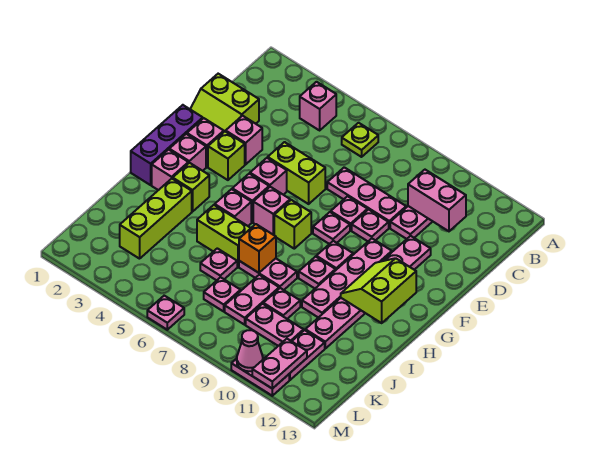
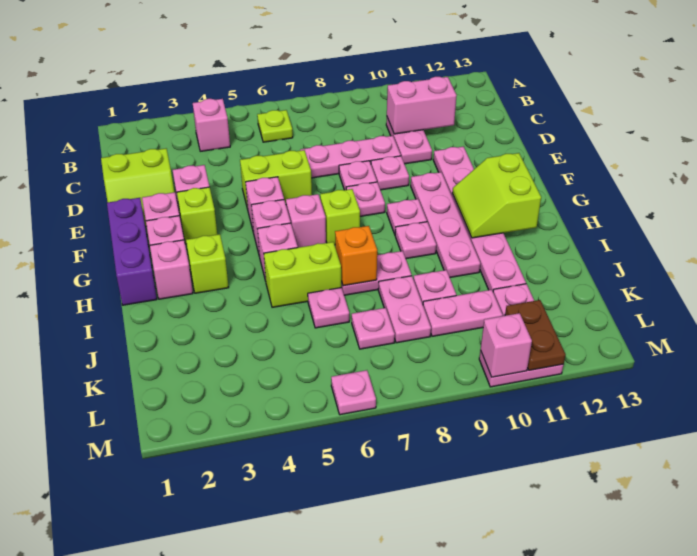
lime brick I3:K3 level 1 -> none
pink plate L11:M11 level 2 -> brown plate L11:M11 level 2
pink cone M10 level 2 -> pink brick M10 level 2

